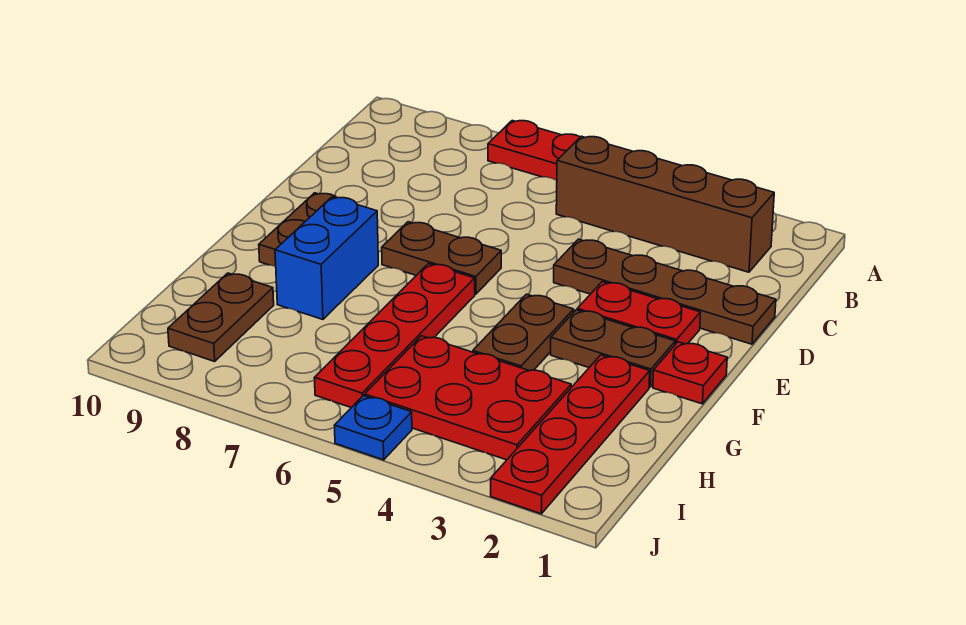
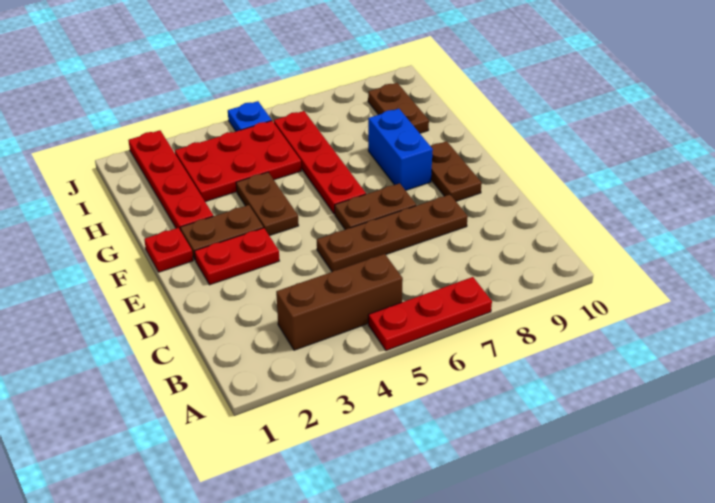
brown brick B2:B5 level 1 -> brown brick B3:B5 level 1
brown plate D1:D4 level 1 -> brown plate D5:D8 level 1

